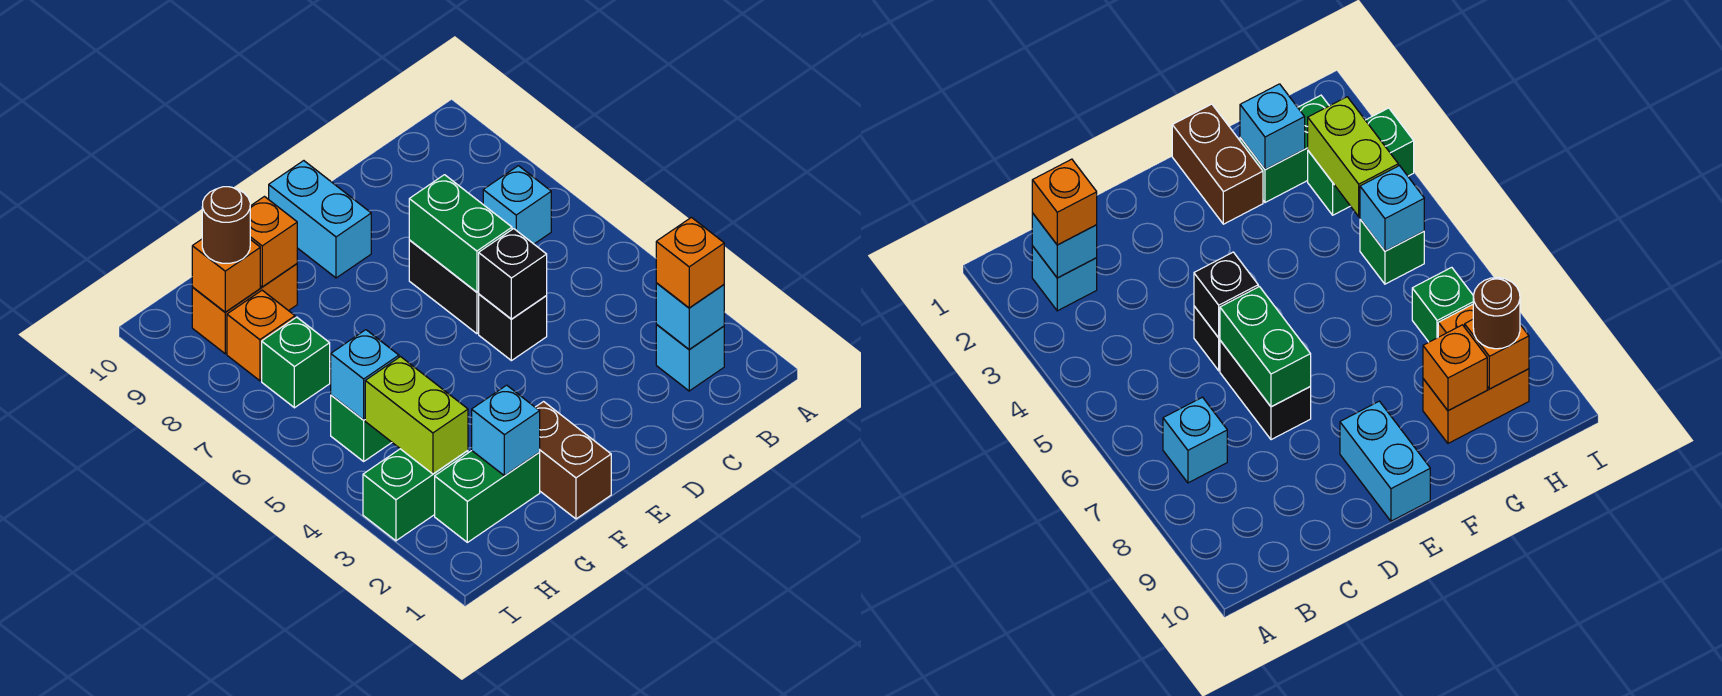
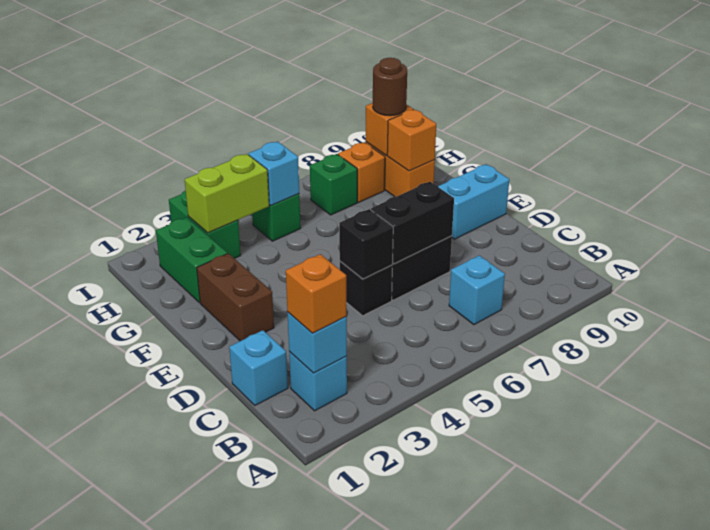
green brick D6:D7 level 2 -> black brick D6:D7 level 2
brown brick F1:F2 level 1 -> brown brick E2:F2 level 1
cyan brick G2 level 2 -> cyan brick C1 level 1

